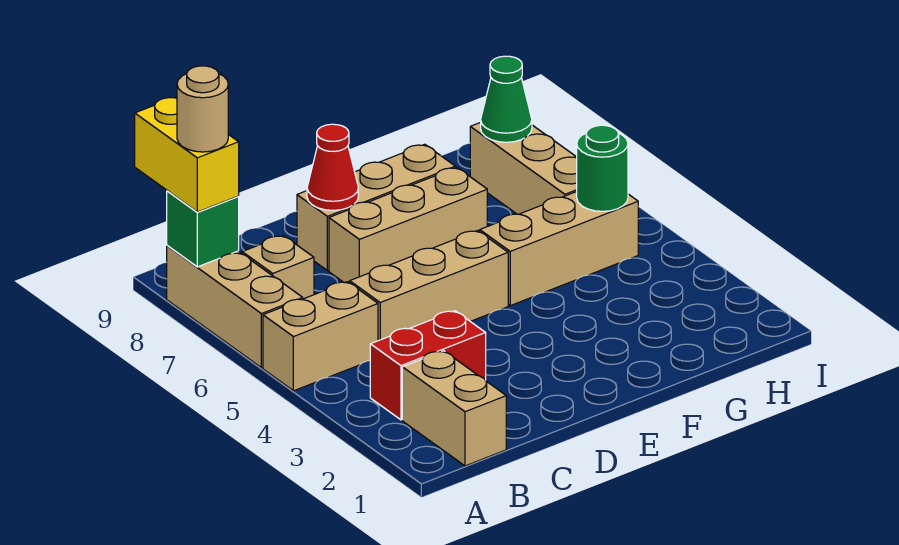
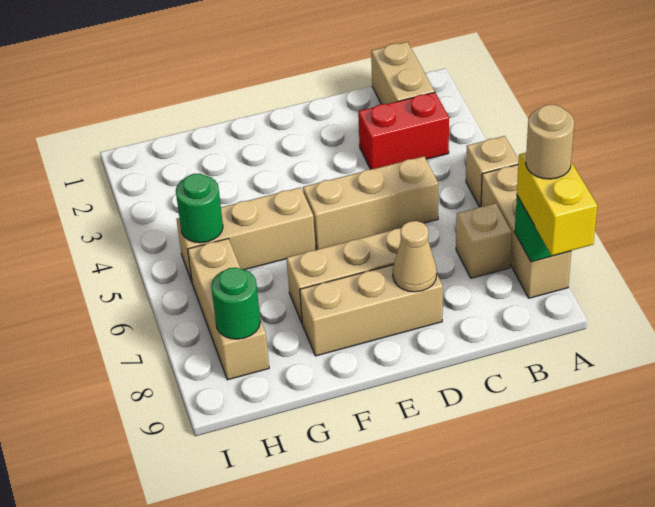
tan brick A5:B5 level 1 -> tan brick A5 level 1
red cone D8 level 2 -> tan cone D8 level 2
green cone H8 level 2 -> green round brick H8 level 2

